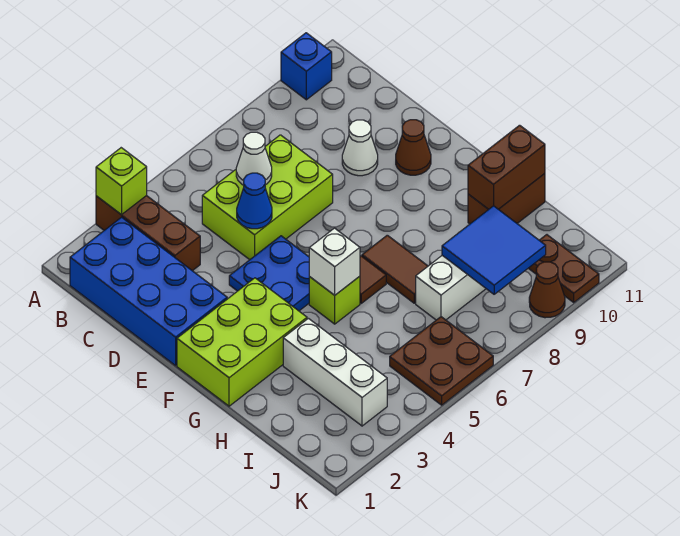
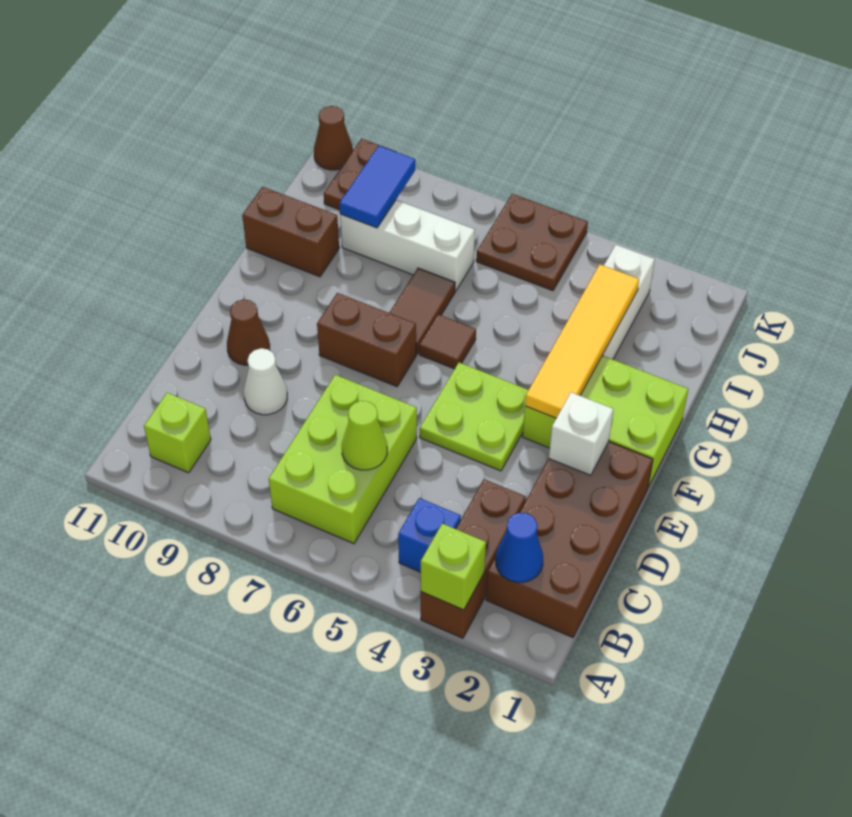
blue brick A10 level 1 -> blue brick B4 level 1
blue brick B1:E2 level 1 -> brown brick B1:E2 level 1
lime brick C5:D7 level 1 -> lime brick B6:D7 level 1
white cone C6 level 2 -> lime cone C6 level 2
blue cone D5 level 2 -> blue cone B2 level 2
blue plate E4:F5 level 1 -> lime plate E4:F5 level 1
none -> yellow tile F3:I3 level 2
lime brick G5 level 1 -> lime brick B10 level 1
white brick G5 level 2 -> white brick E2 level 2
brown brick H10:H11 level 2 -> brown brick F7:F8 level 1
blue tile I8:J9 level 2 -> blue tile I9:J9 level 2
brown cone K9 level 1 -> brown cone K11 level 1

